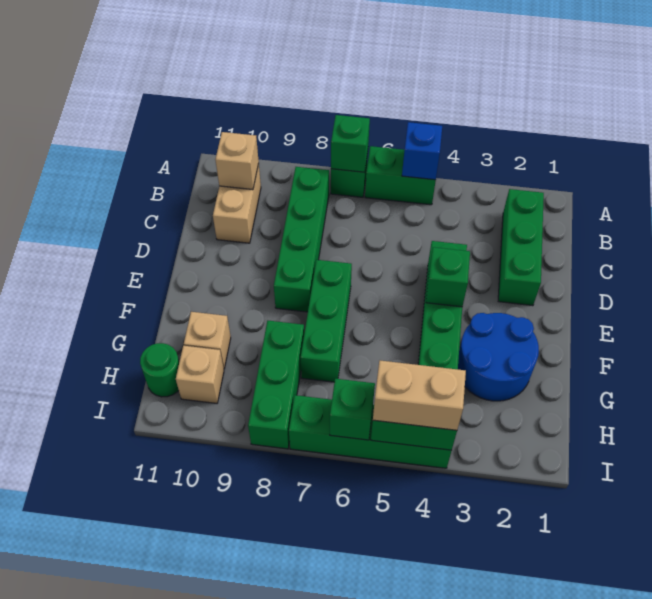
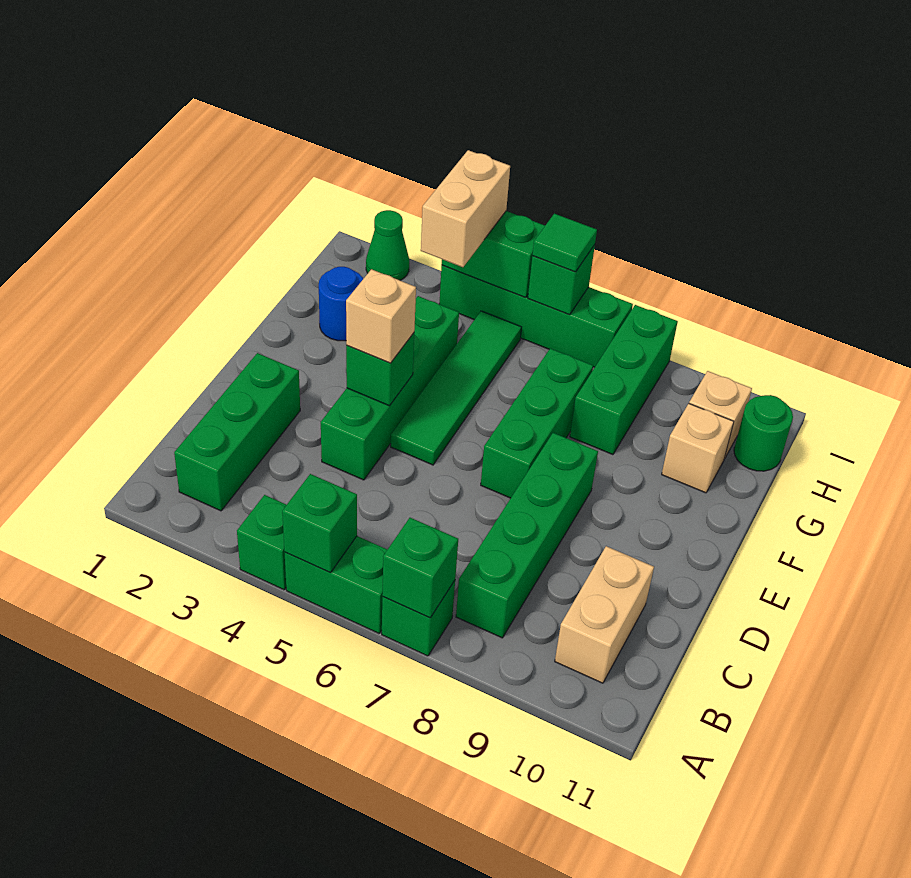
none -> green brick A4 level 1
blue brick A5 level 2 -> green brick A5 level 2
tan brick B10 level 2 -> tan brick E4 level 3
none -> green tile E5:H5 level 1
blue round brick F2:G3 level 1 -> blue round brick G2 level 1
none -> green cone I2 level 1
tan brick I4:I5 level 3 -> tan brick H4:I4 level 3
none -> green tile I6 level 3

